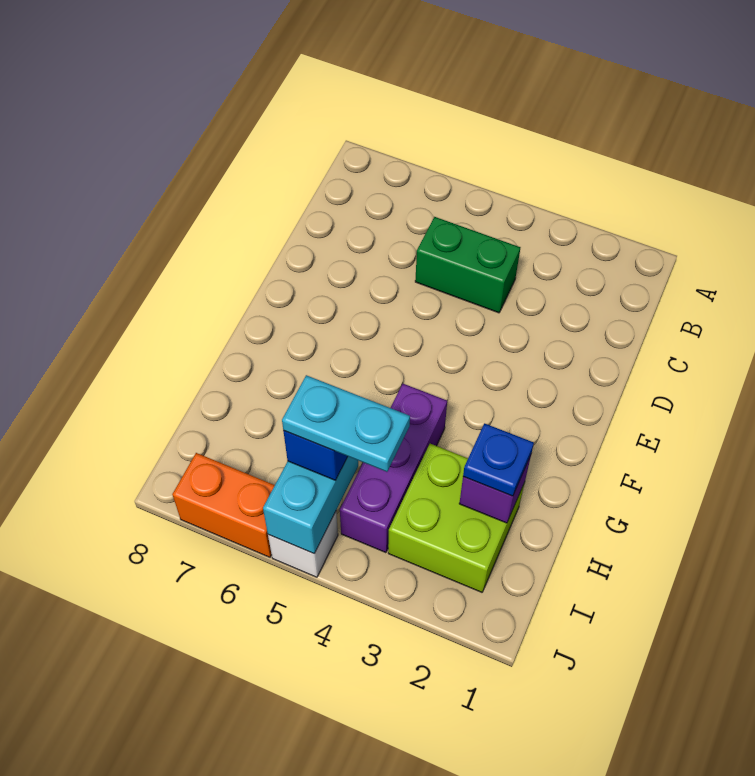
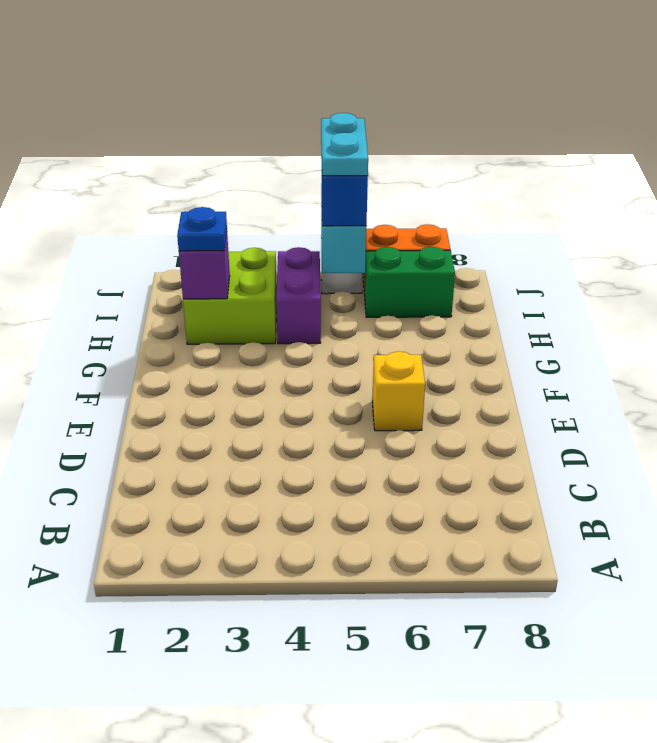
green brick C4:C5 level 1 -> green brick I6:I7 level 1
none -> yellow brick E6 level 1
purple brick G4:I4 level 1 -> purple brick H4:I4 level 1
cyan plate I4:I5 level 4 -> cyan plate I5:J5 level 4

